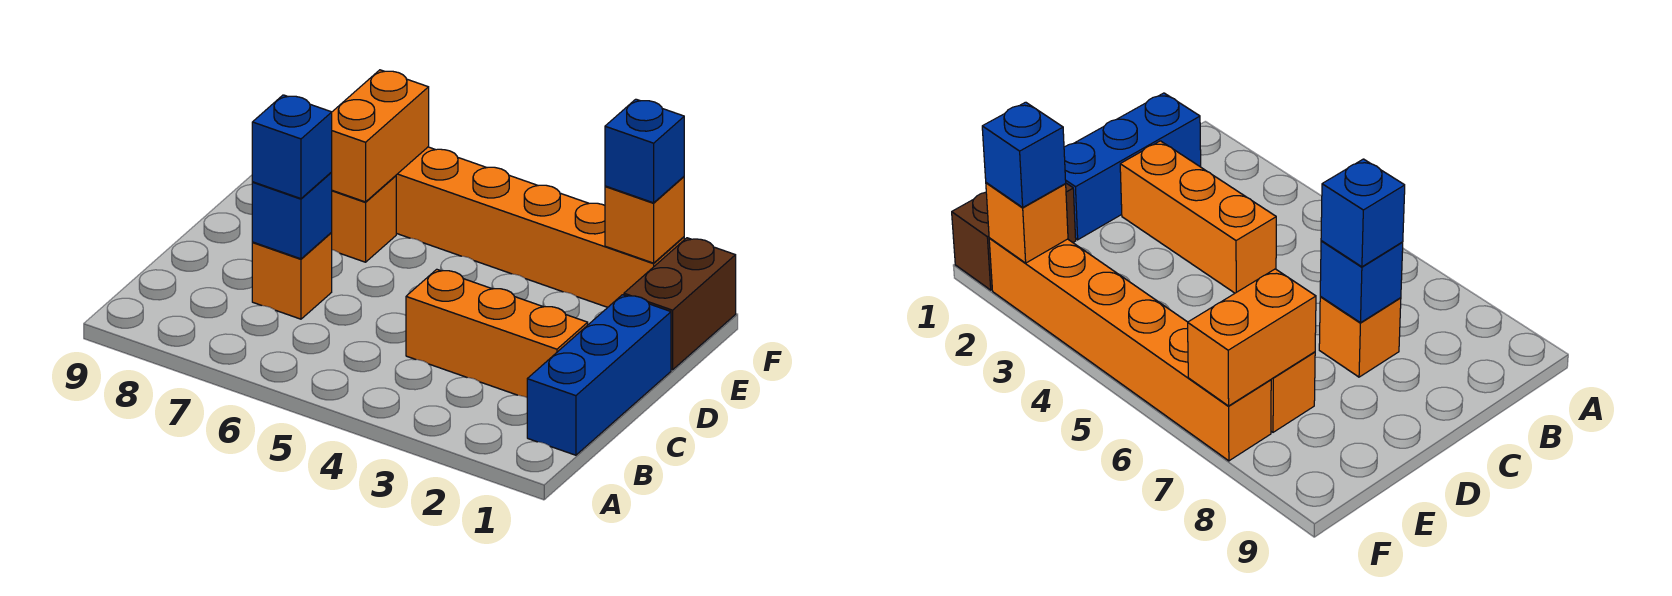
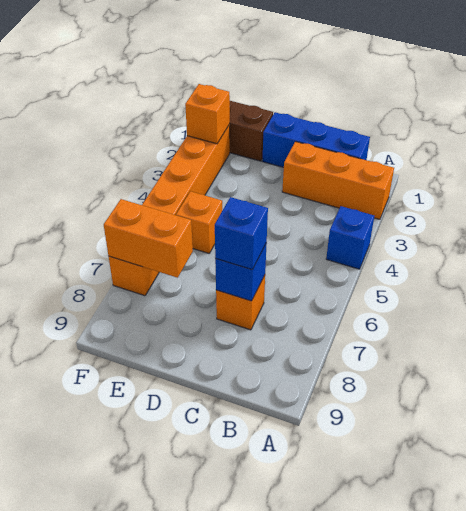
orange brick C2:C4 level 1 -> orange brick A2:C2 level 1
orange brick E7 level 1 -> orange brick E5 level 1
blue brick F2 level 3 -> blue brick A4 level 1

